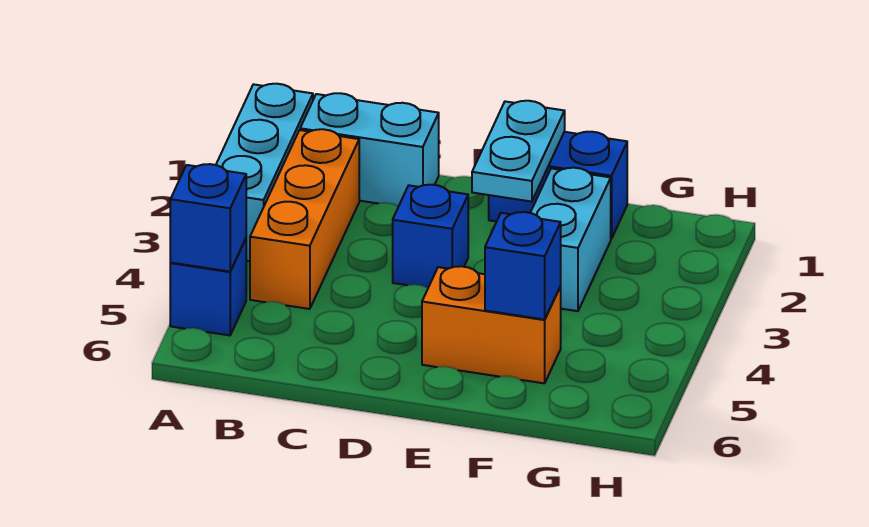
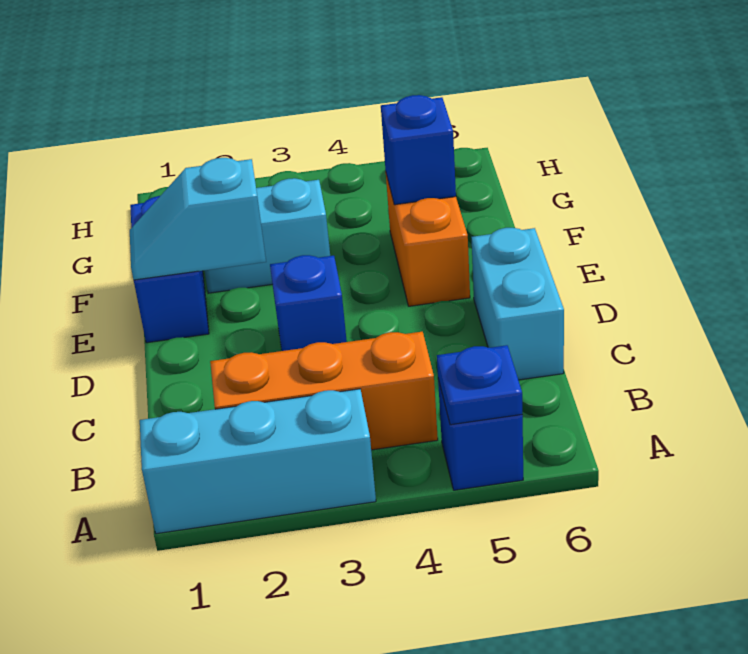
blue brick A5 level 2 -> blue plate A5 level 2
cyan brick B1:C1 level 1 -> cyan brick C6:D6 level 1
cyan plate E1:E2 level 2 -> cyan slope E1:E2 level 2 top 2

